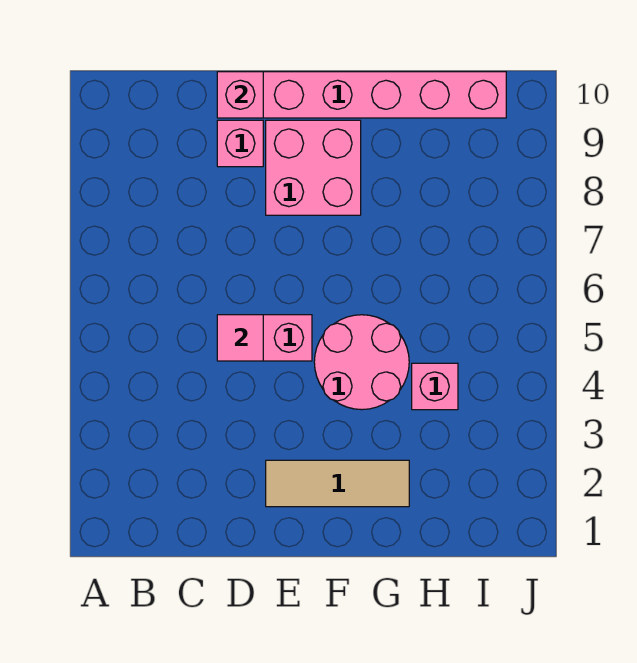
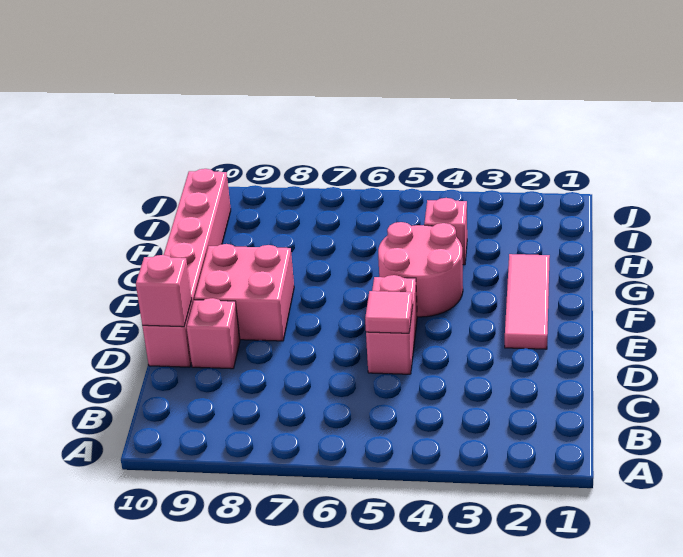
tan tile E2:G2 level 1 -> pink tile E2:G2 level 1

